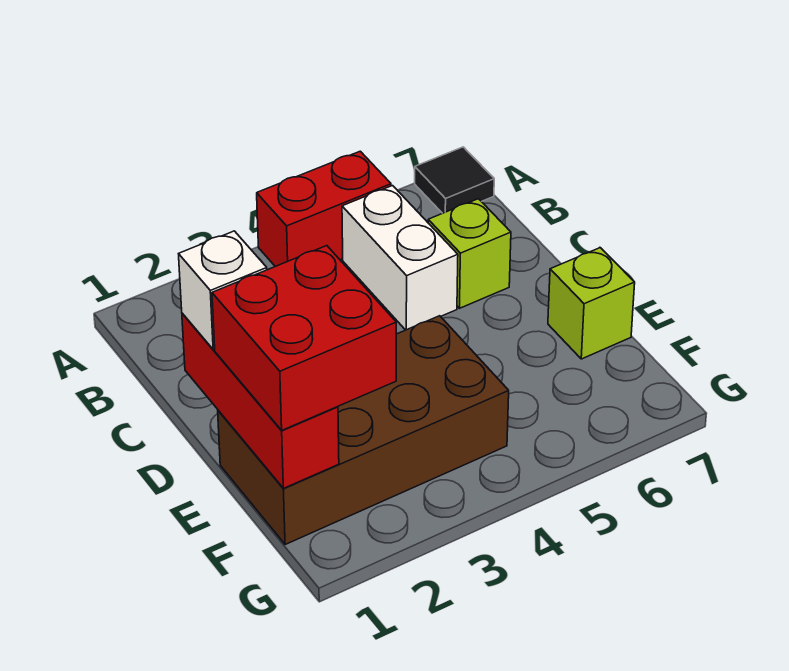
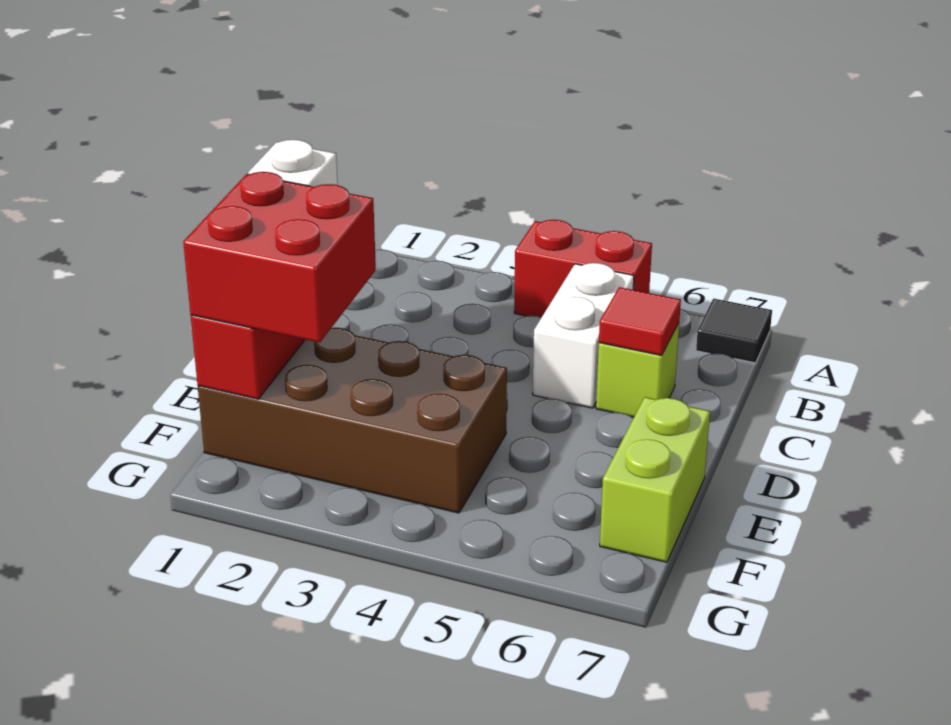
none -> red tile C6 level 2
lime brick E7 level 1 -> lime brick E7:F7 level 1

